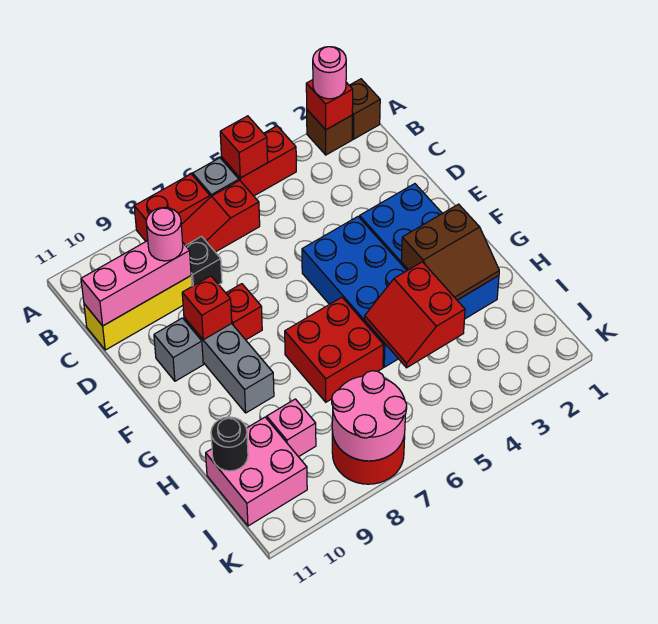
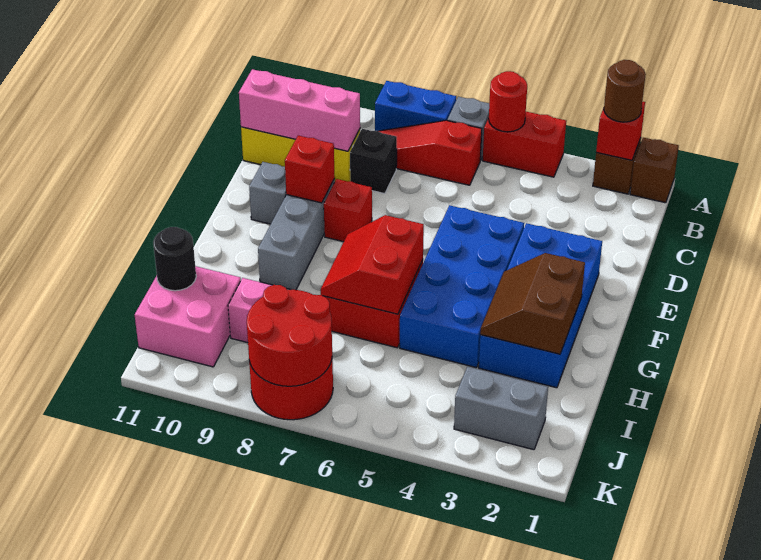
pink round brick A2 level 3 -> brown round brick A2 level 3
red brick A5 level 2 -> red round brick A5 level 2
red brick A7:A8 level 1 -> blue brick A7:A8 level 1
pink round brick C9 level 3 -> none
brown slope G2:H3 level 2 top G -> brown slope G2:H3 level 2 top 2
red slope H4:I5 level 2 top 4 -> red slope G6:H7 level 2 top 6
none -> grey brick J2:J3 level 1
pink round brick J7:K8 level 2 -> red round brick J7:K8 level 2

